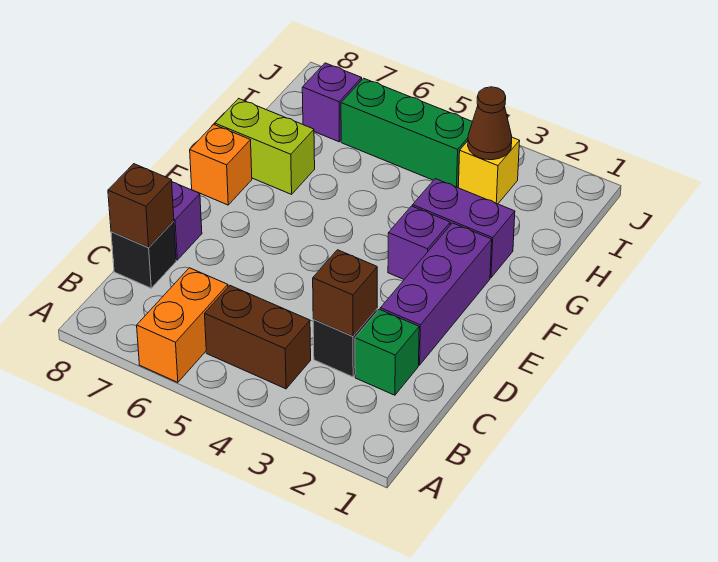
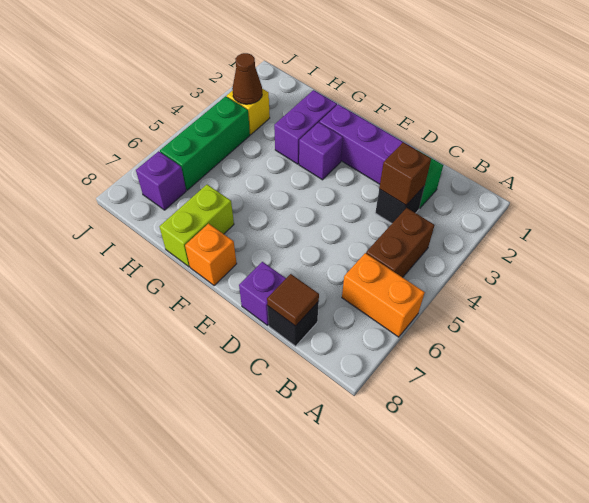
brown brick C8 level 2 -> brown tile C8 level 2

